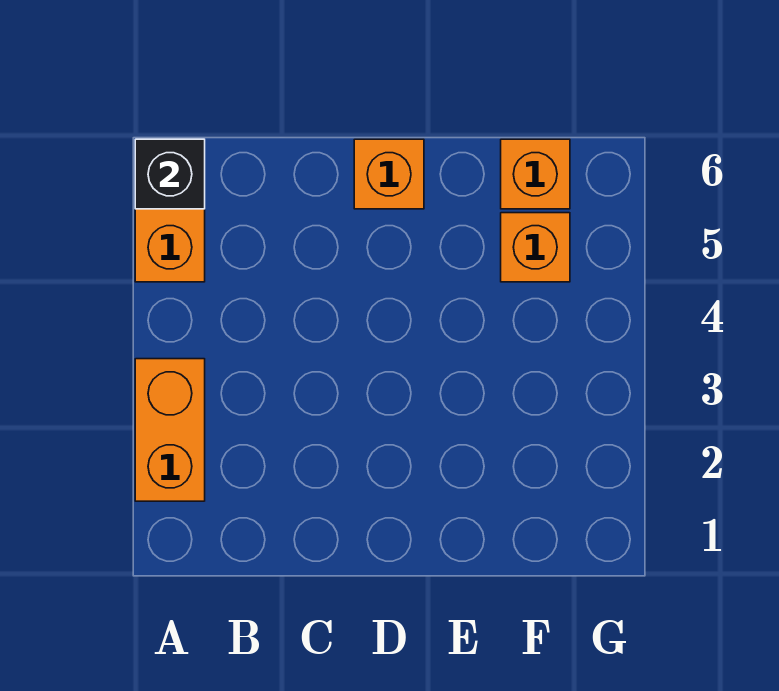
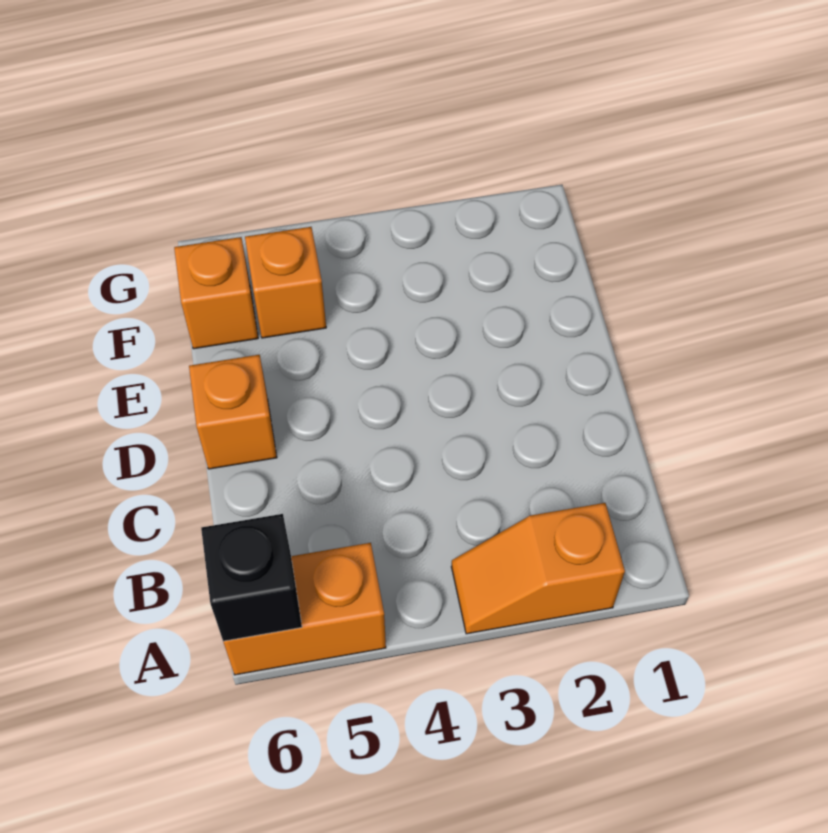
orange brick A2:A3 level 1 -> orange slope A2:A3 level 1 top 2

